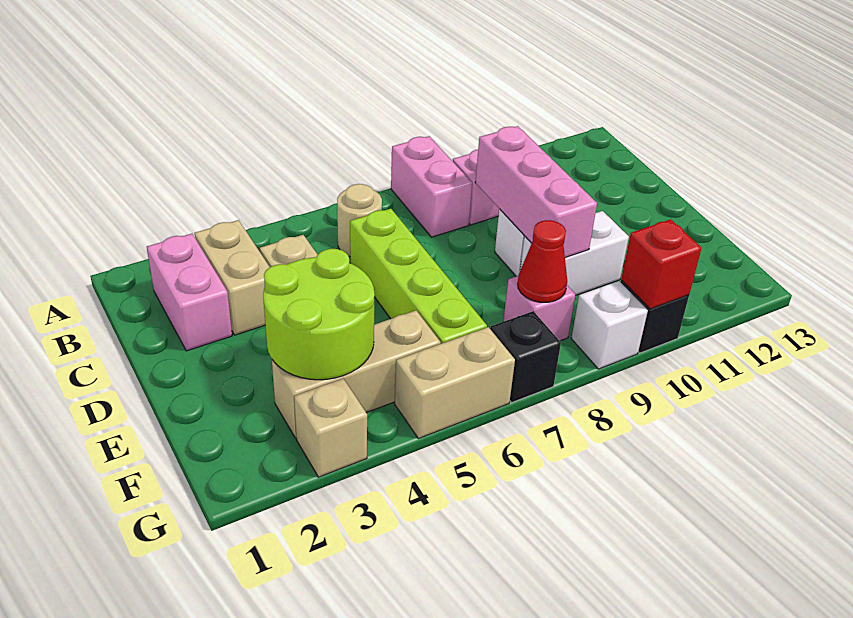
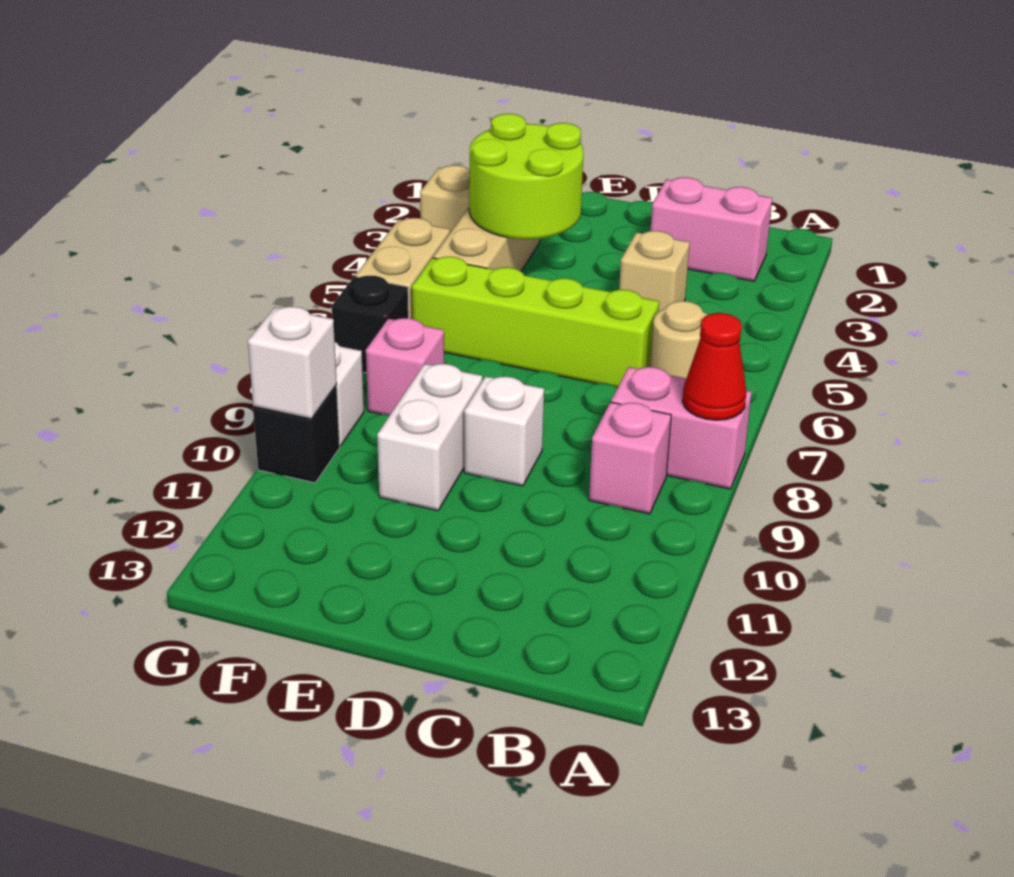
tan brick B3:C3 level 1 -> none
pink brick C9:E9 level 2 -> none
red cone F8 level 2 -> red cone A8 level 2
red brick G10 level 2 -> white brick G10 level 2

